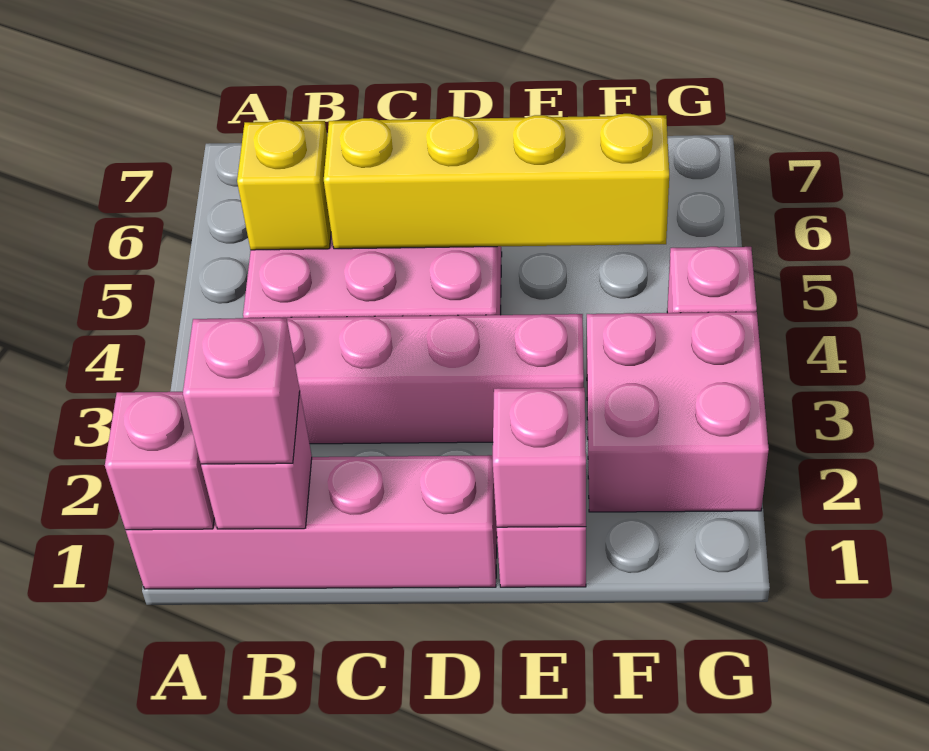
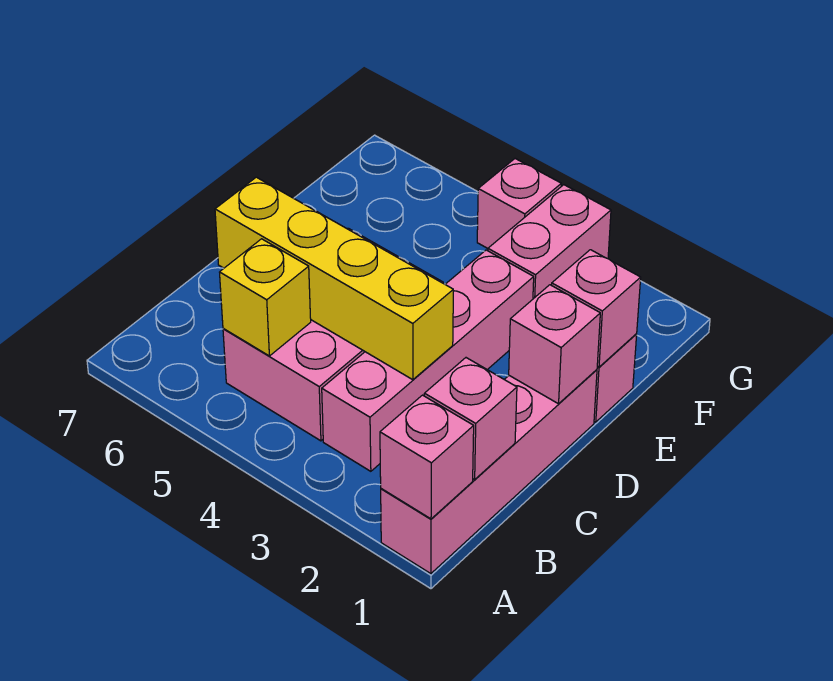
pink brick B1 level 3 -> pink brick D1 level 2
yellow brick C5:F5 level 2 -> yellow brick C3:C6 level 2
pink brick F2:G3 level 1 -> pink brick F3:G3 level 1

